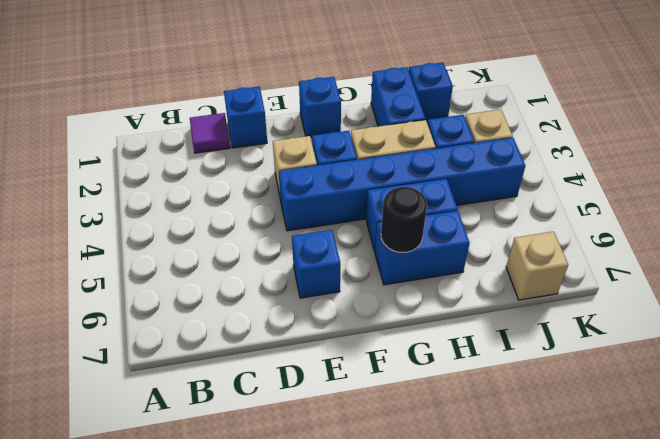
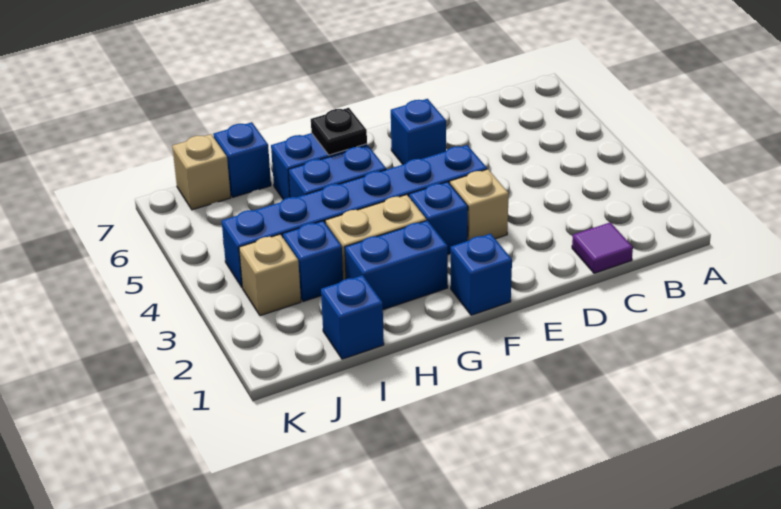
blue brick D1 level 1 -> blue brick I7 level 1
black round brick G6 level 2 -> black plate G6 level 2
blue brick H1:H2 level 1 -> blue brick G2:H2 level 1

